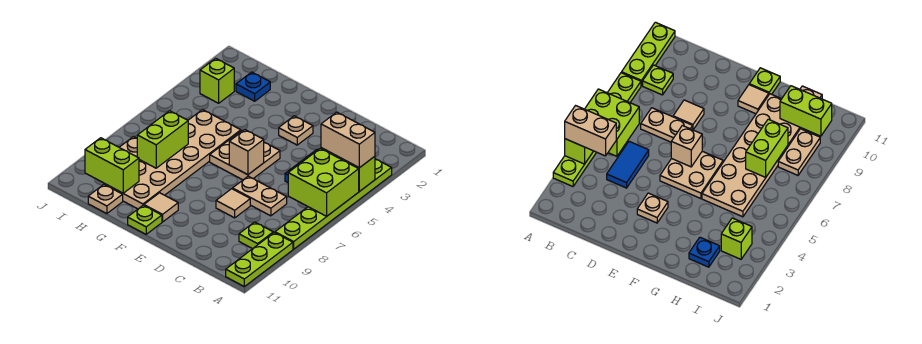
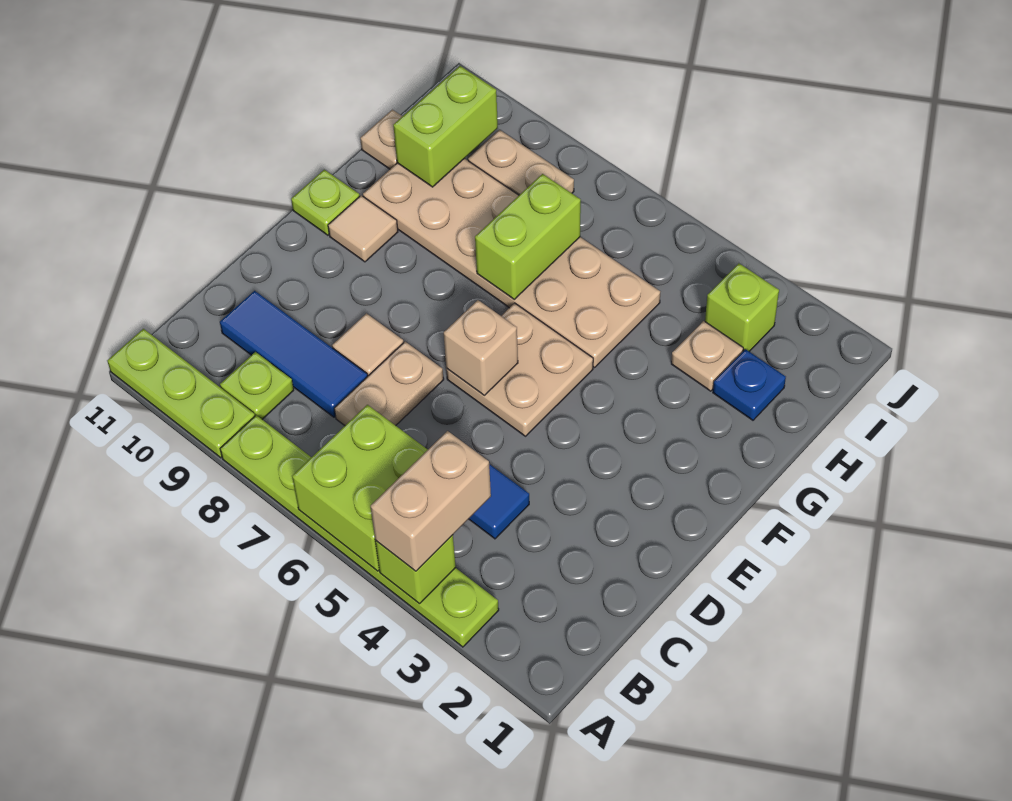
none -> blue tile C8:C10 level 1
tan plate E3 level 1 -> tan plate H3 level 1
lime brick H7:H8 level 2 -> lime brick G7:H7 level 2

